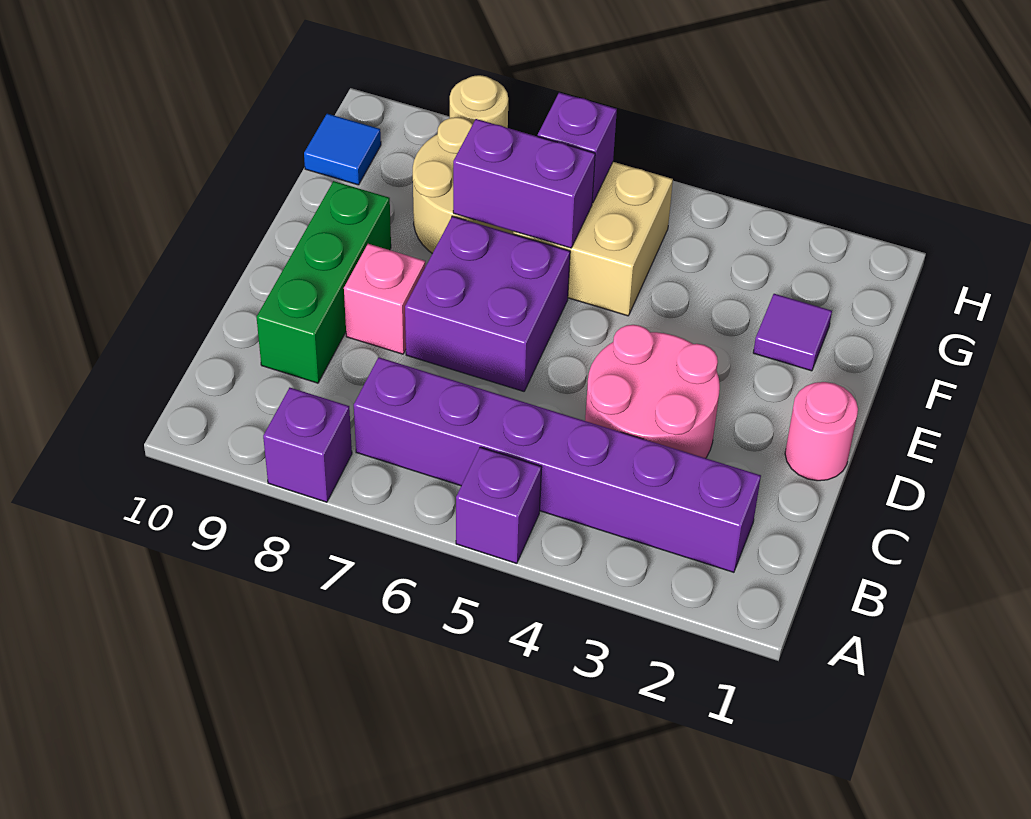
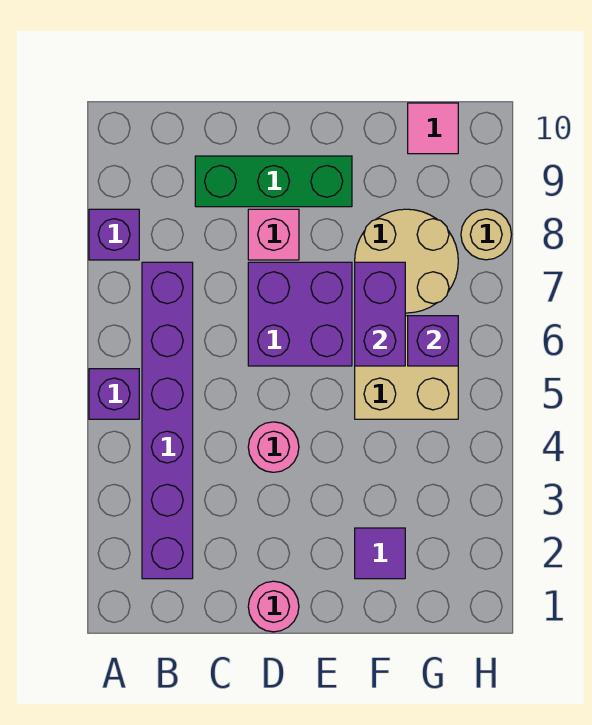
pink round brick C3:D4 level 1 -> pink round brick D4 level 1
blue tile G10 level 1 -> pink tile G10 level 1

